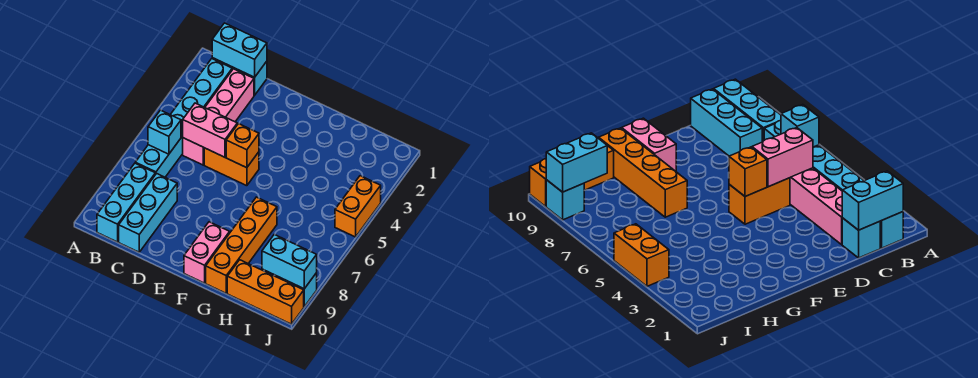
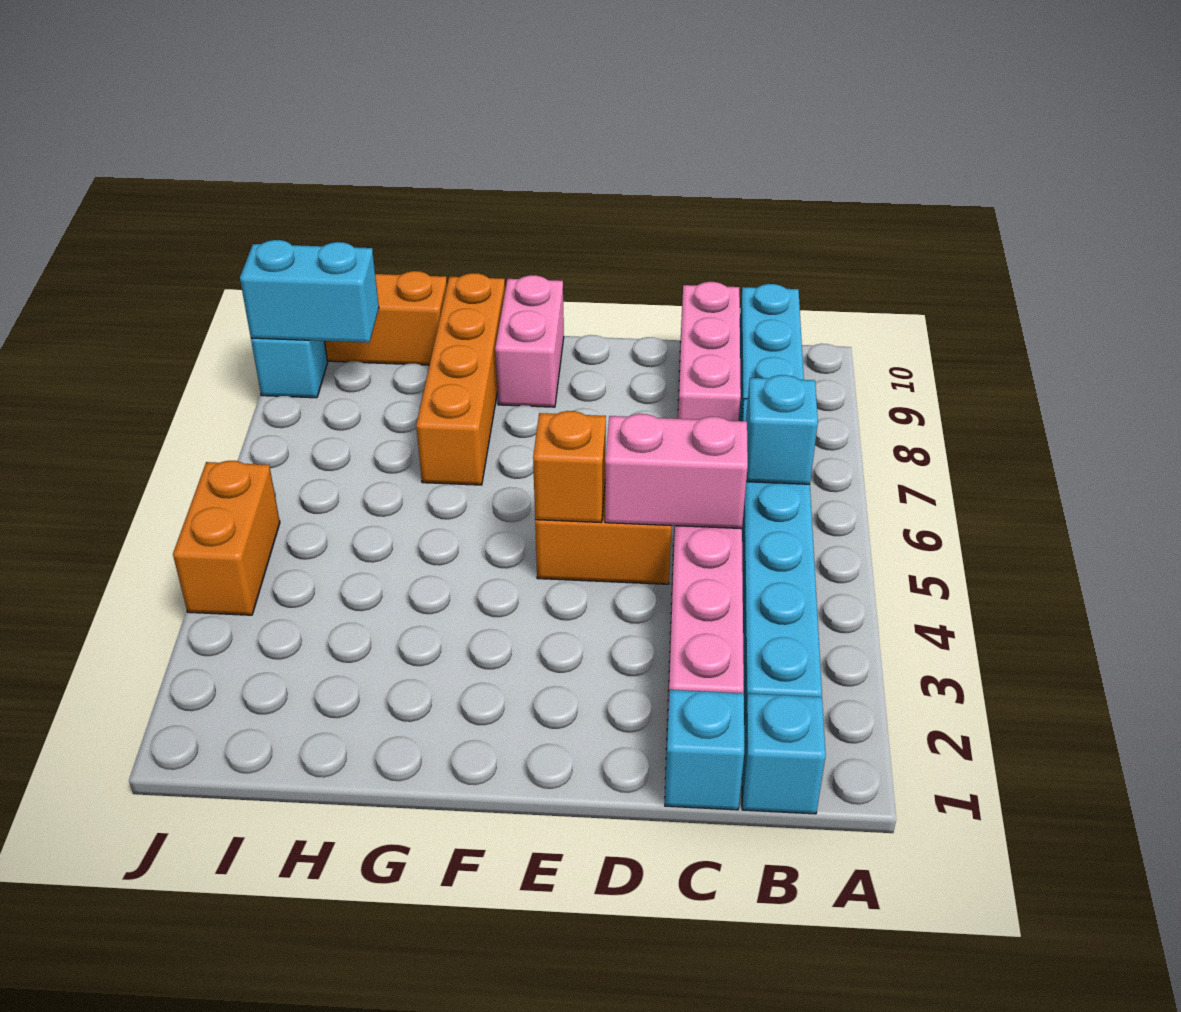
cyan brick B1:C1 level 2 -> none
cyan brick C8:C10 level 1 -> pink brick C8:C10 level 1

